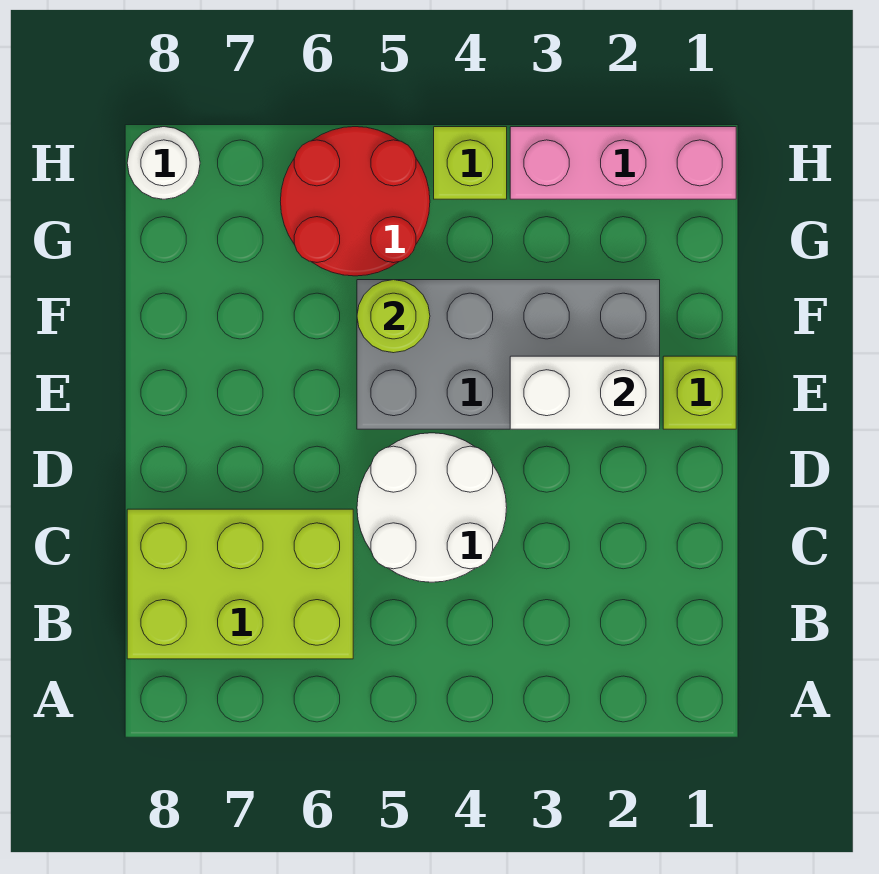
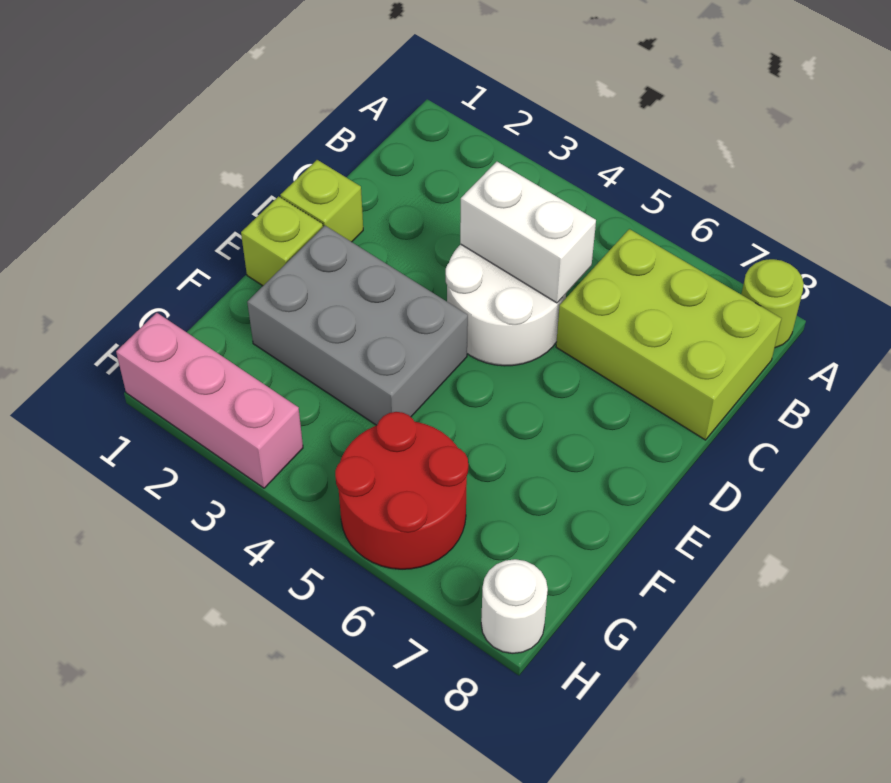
grey brick E2:F5 level 1 -> grey brick E2:F4 level 1
white brick E2:E3 level 2 -> white brick C4:C5 level 2
lime round brick F5 level 2 -> lime round brick A8 level 1
lime brick H4 level 1 -> lime brick D1 level 1

